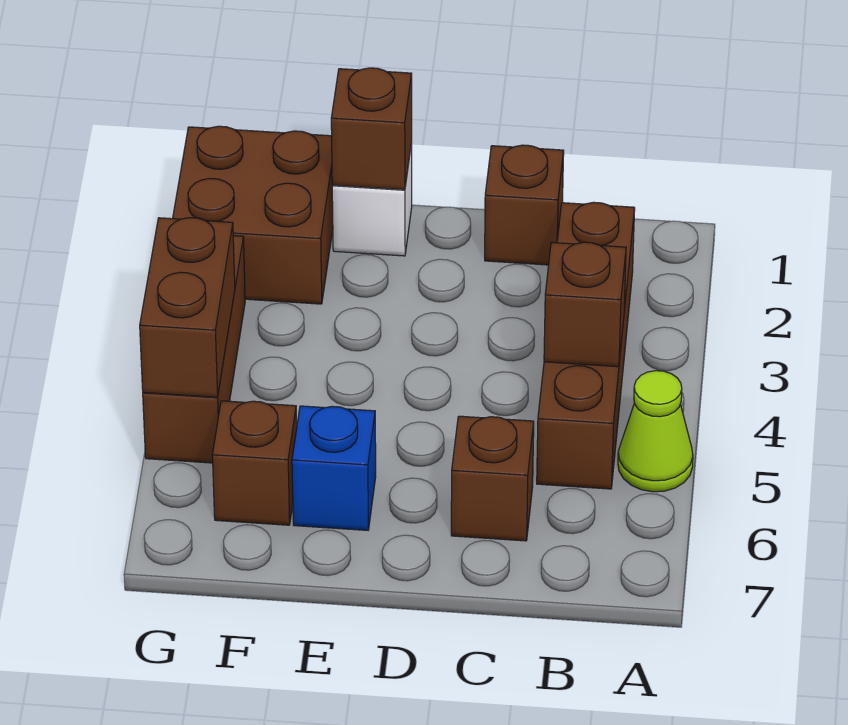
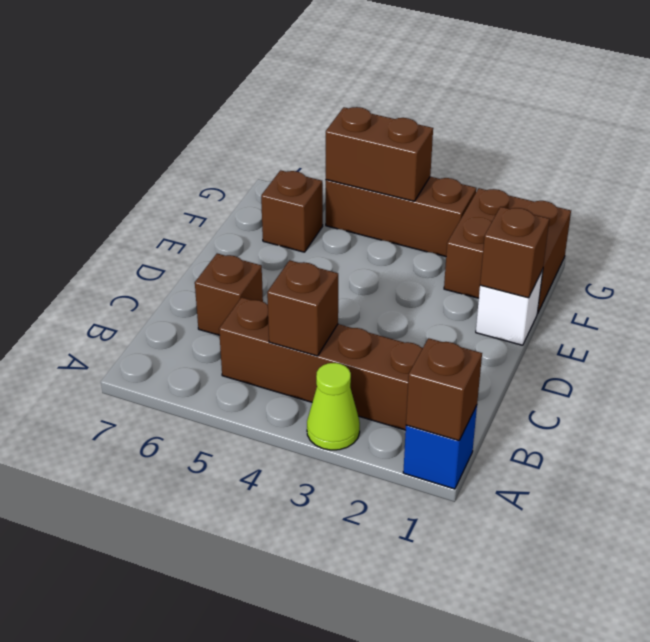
lime cone A5 level 1 -> lime cone A3 level 1
brown brick C1 level 1 -> brown brick A1 level 2
blue brick E6 level 1 -> blue brick A1 level 1

